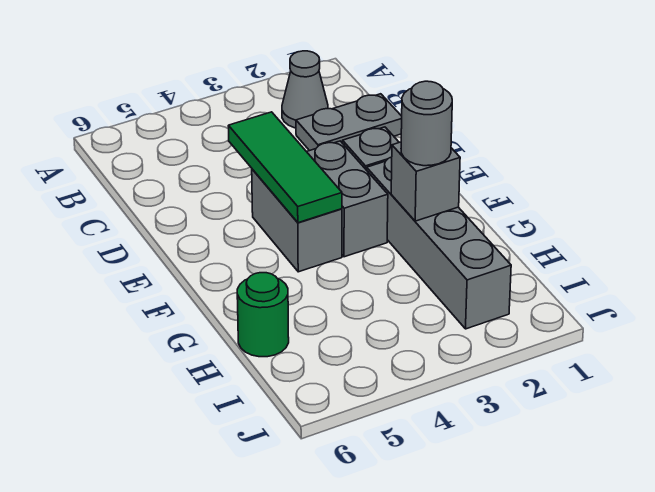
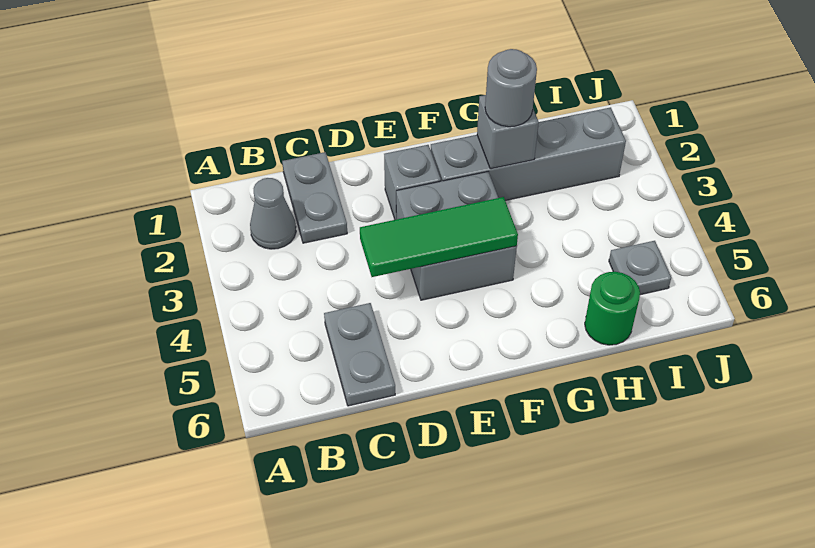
none -> grey plate C5:C6 level 1
none -> grey plate I5 level 1

